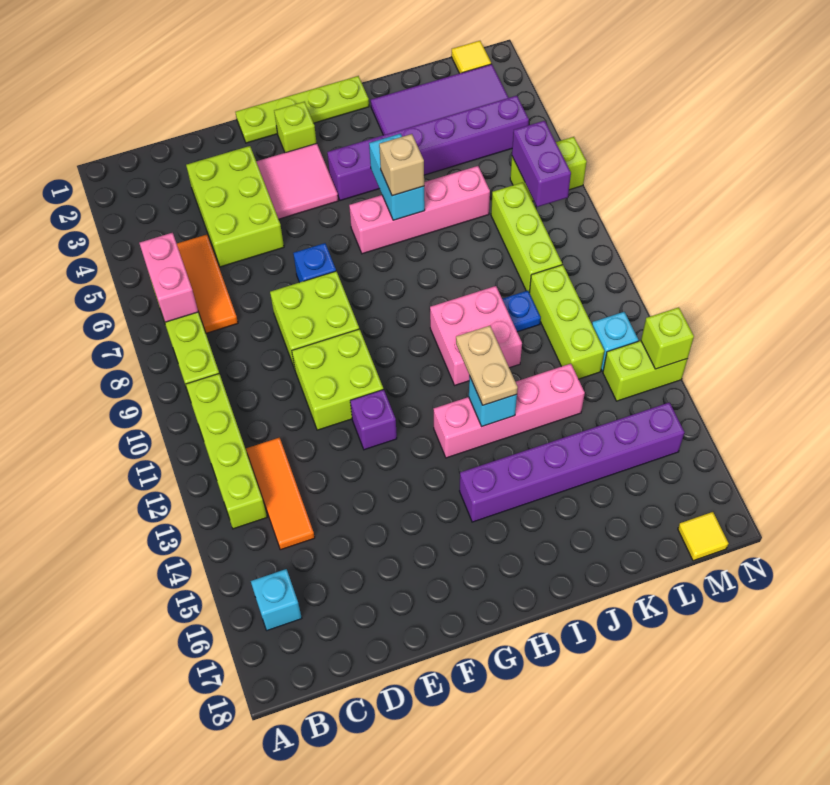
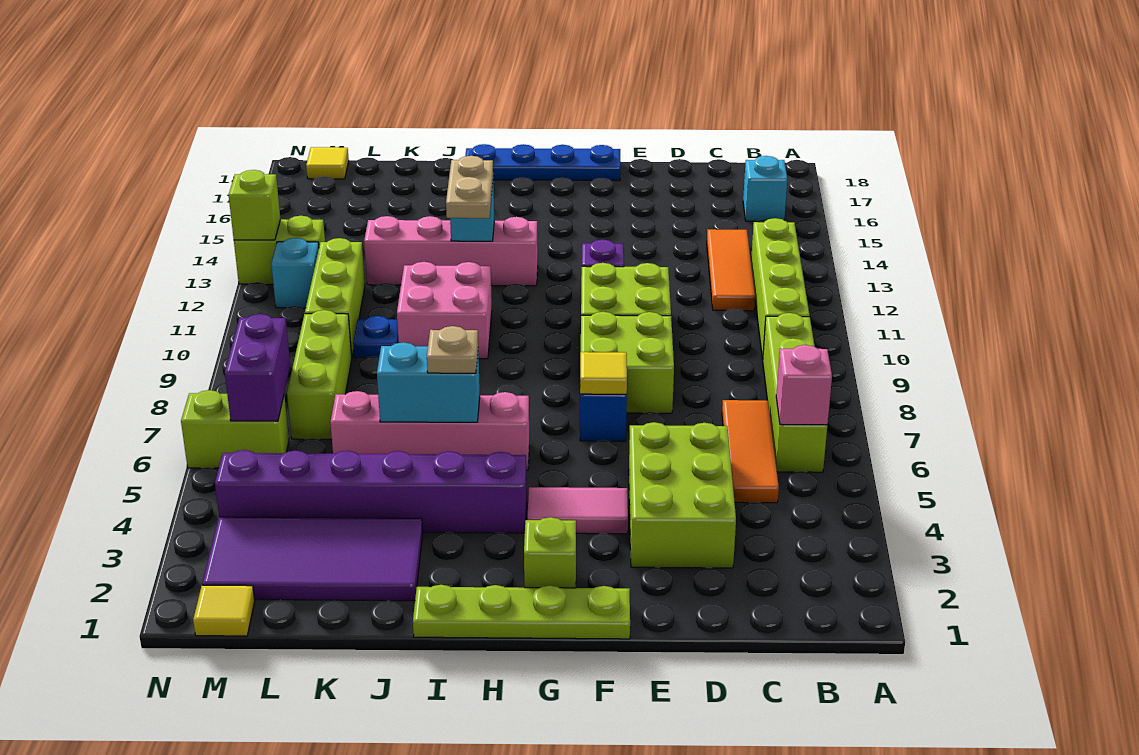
pink brick B6:B7 level 2 -> pink brick B6 level 2
pink tile F3:G4 level 1 -> pink tile F4:G4 level 1
none -> yellow tile F7 level 2
none -> blue plate F18:I18 level 1
purple brick H15:M15 level 1 -> none
cyan brick I5:I6 level 2 -> cyan brick I6:J6 level 2
tan brick I6 level 3 -> tan plate I6 level 3

